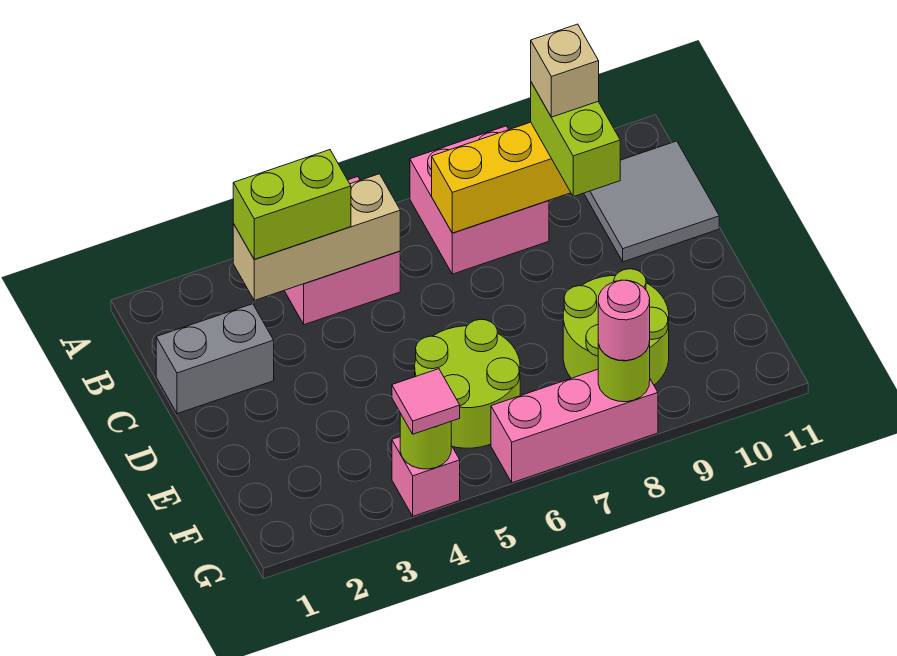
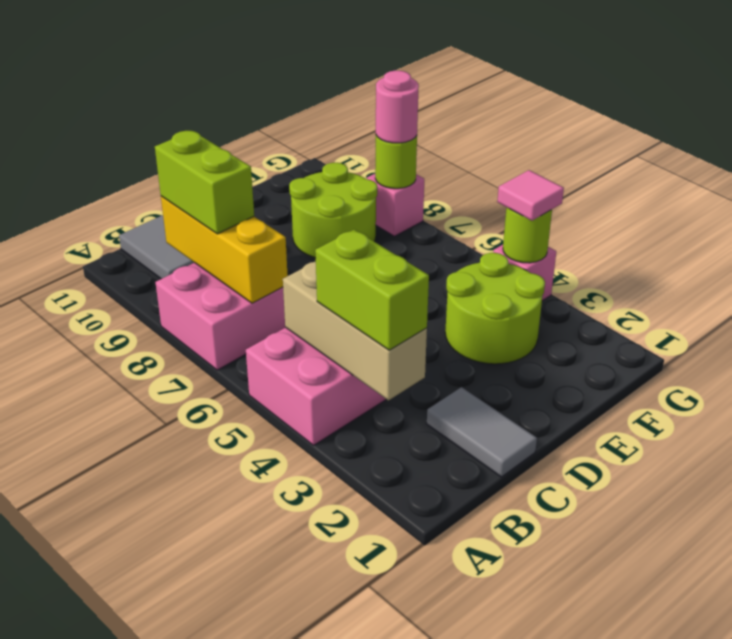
lime brick B9:C9 level 3 -> lime brick B8:B9 level 3
tan brick B9 level 4 -> none
grey brick C1:C2 level 1 -> grey tile C1:C2 level 1
lime round brick E5:F6 level 1 -> lime round brick E3:F4 level 1
pink brick G6:G8 level 1 -> pink brick G8 level 1

